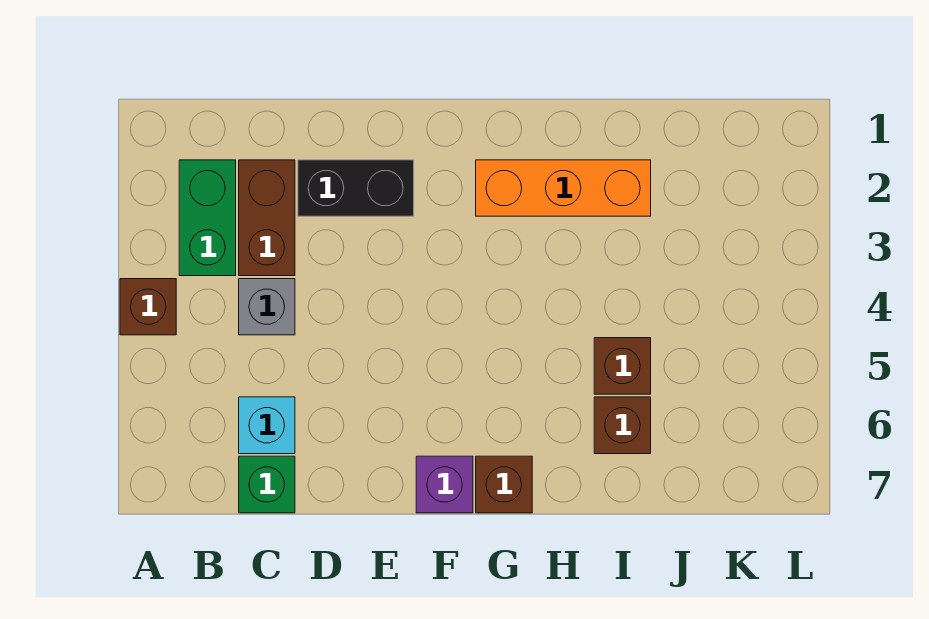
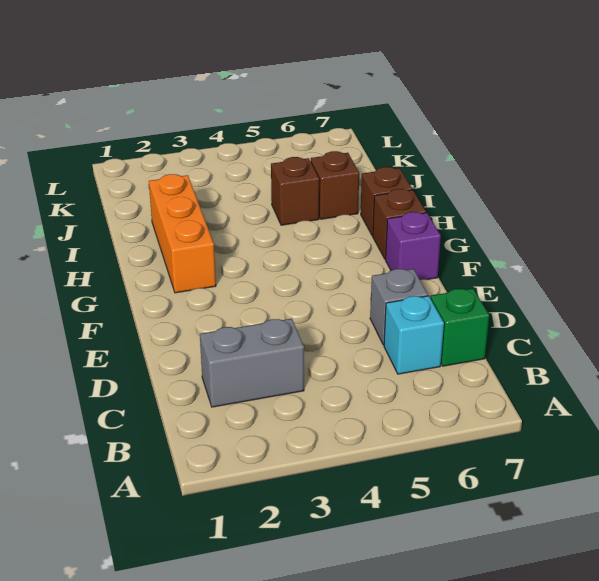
brown brick A4 level 1 -> brown brick H7 level 1
green brick B2:B3 level 1 -> none
brown brick C2:C3 level 1 -> grey brick C2:C3 level 1
grey brick C4 level 1 -> grey brick D6 level 1
black brick D2:E2 level 1 -> none

